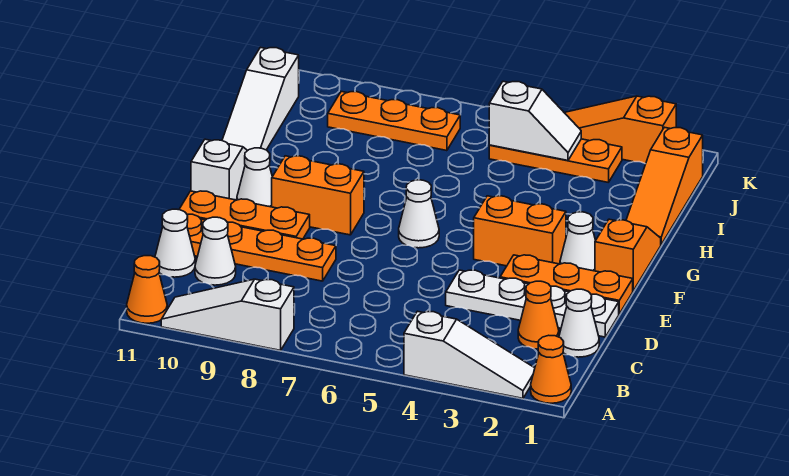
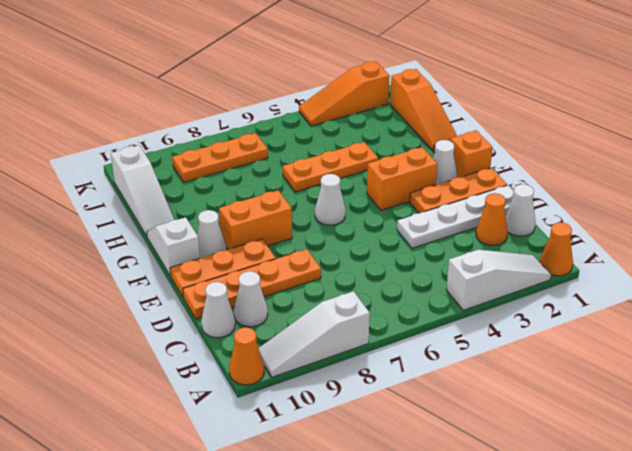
orange plate J3:J5 level 1 -> orange plate H4:H6 level 1
white slope J4:J5 level 2 top 5 -> none

